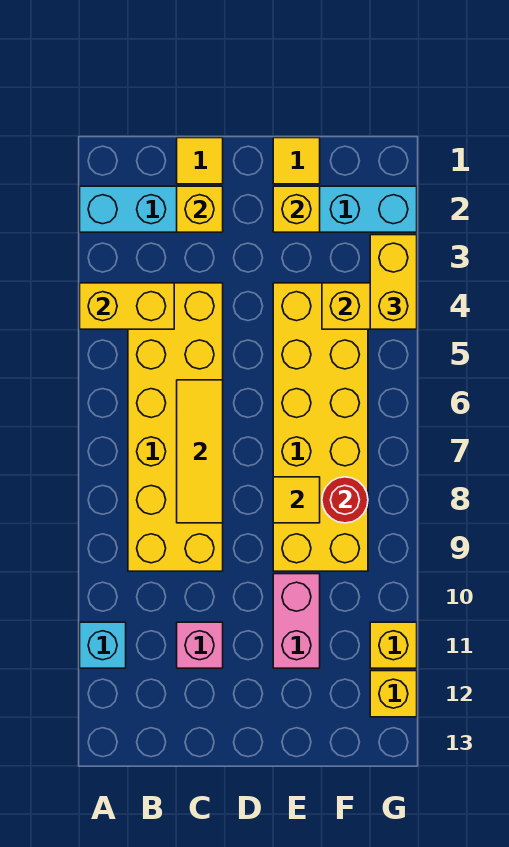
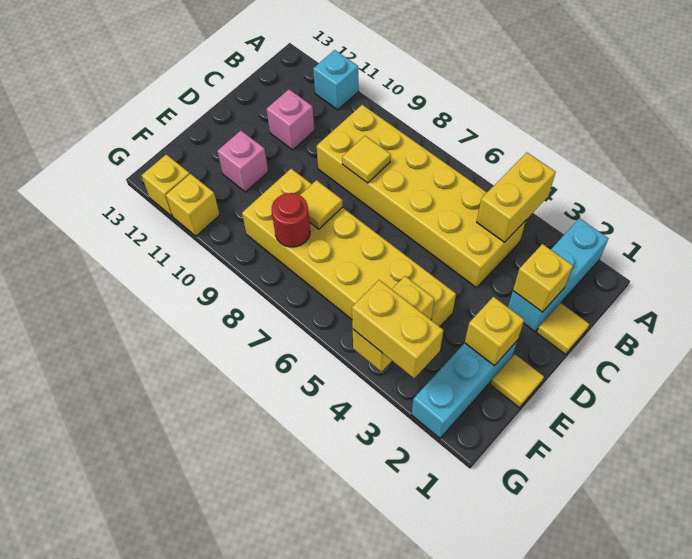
yellow tile C6:C8 level 2 -> yellow tile C8 level 2
pink brick E10:E11 level 1 -> pink brick E11 level 1

